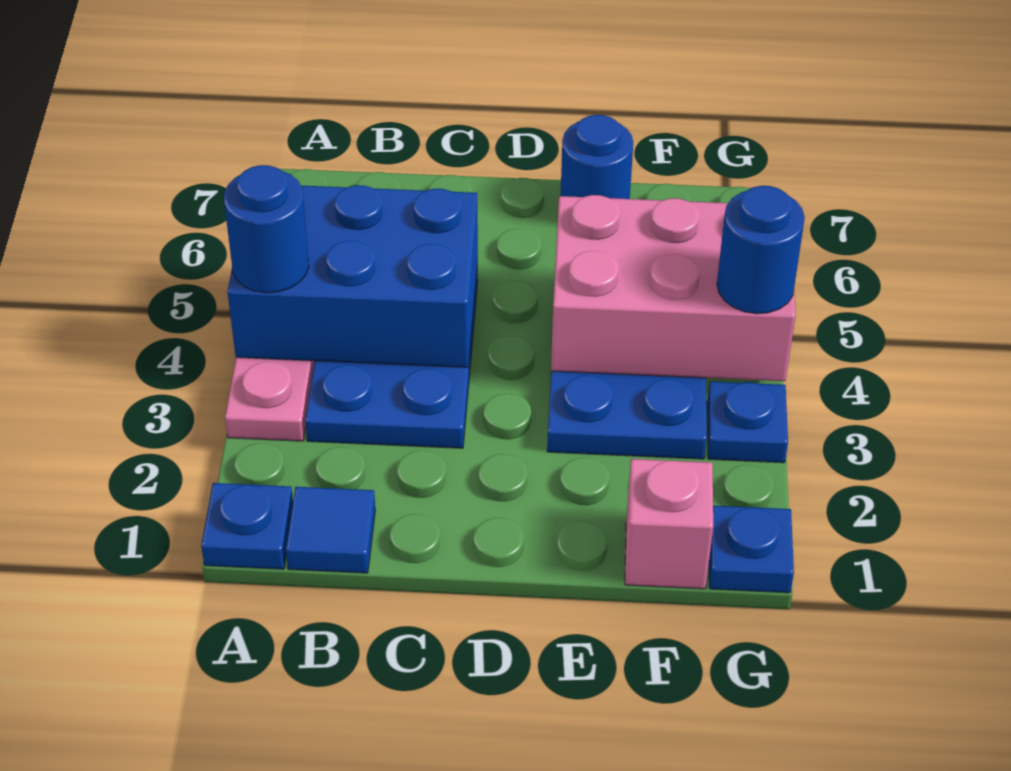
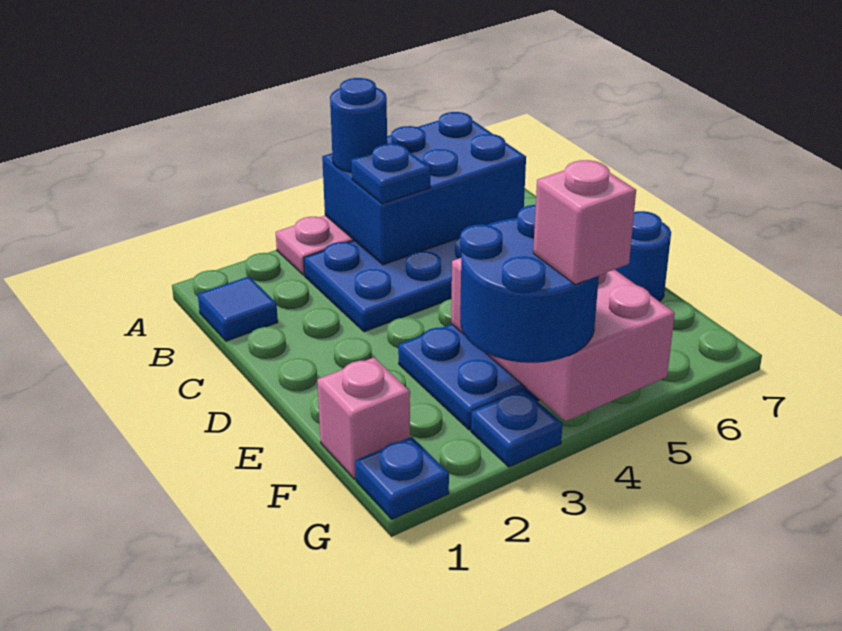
blue plate A1 level 1 -> blue plate B4 level 3
blue brick A4:C5 level 2 -> blue brick A4:B6 level 2
blue round brick G4 level 3 -> blue round brick F3:G4 level 3
none -> pink brick G4 level 4

